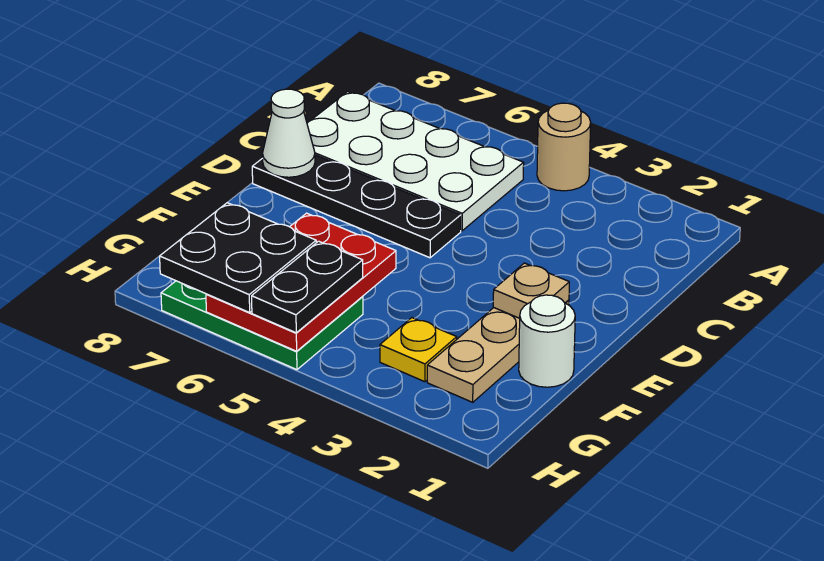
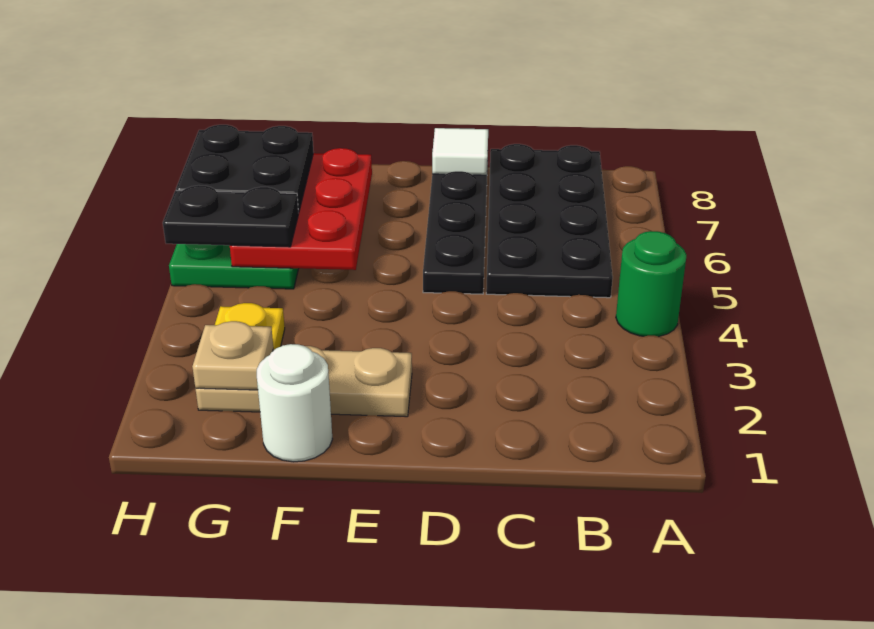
tan round brick A4 level 1 -> green round brick A4 level 1
white plate B5:C8 level 1 -> black plate B5:C8 level 1
white cone D8 level 2 -> white tile D8 level 2
tan plate E2 level 2 -> tan plate G2 level 2
red plate F5:H6 level 2 -> red plate F5:G7 level 2

